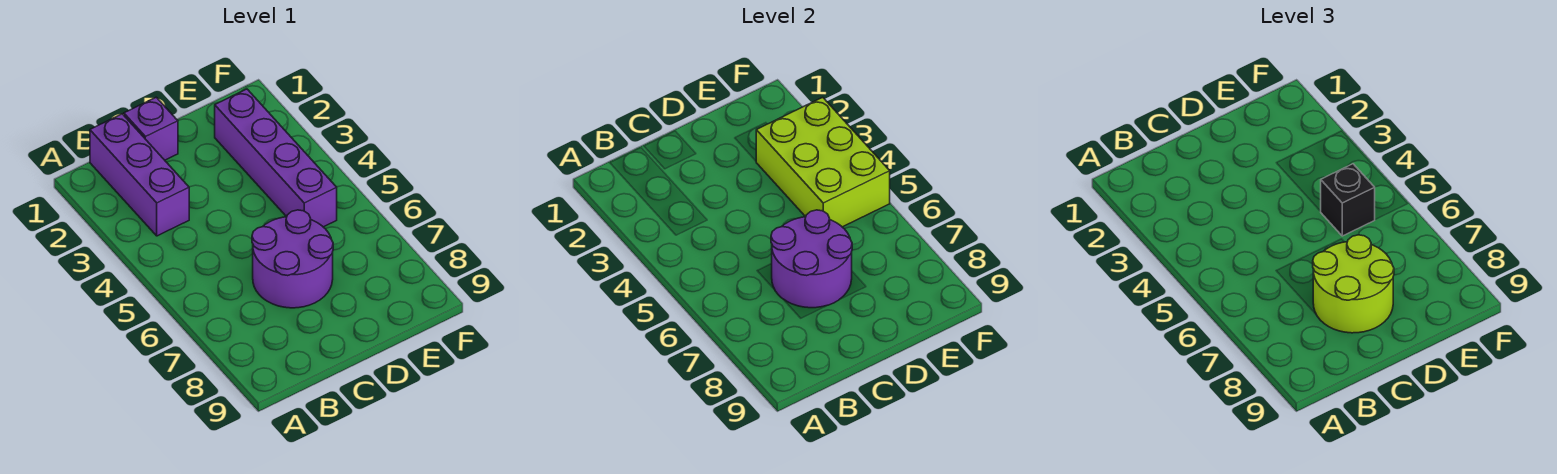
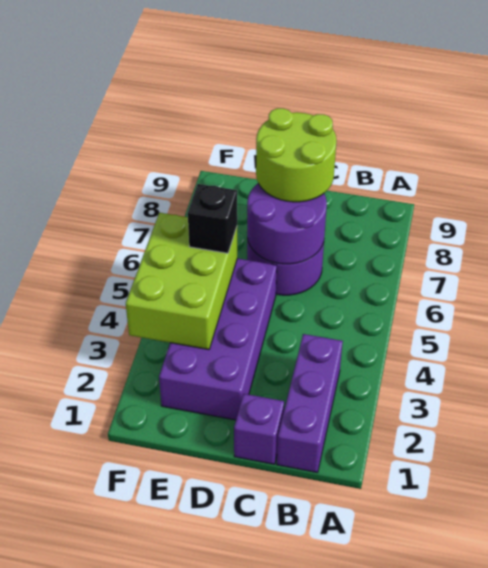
purple brick E2:E5 level 1 -> purple brick D2:E5 level 1

